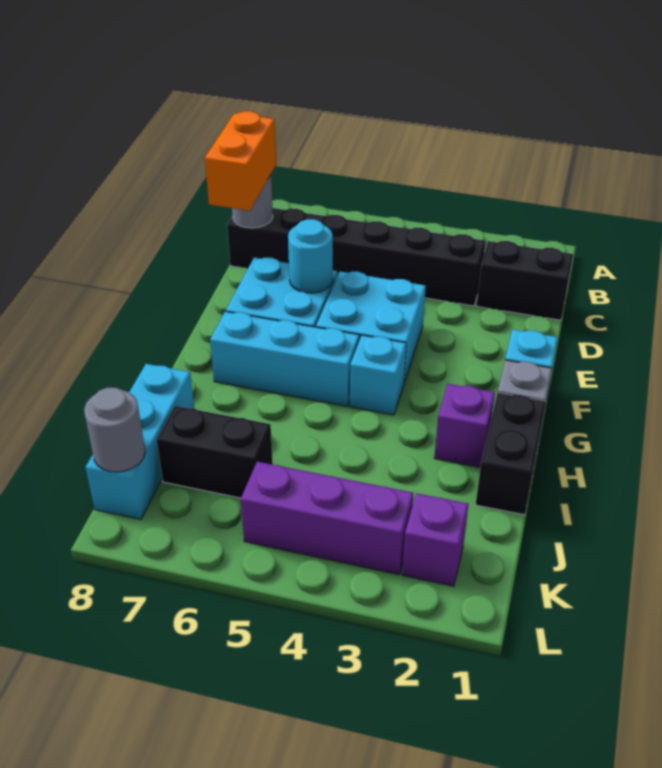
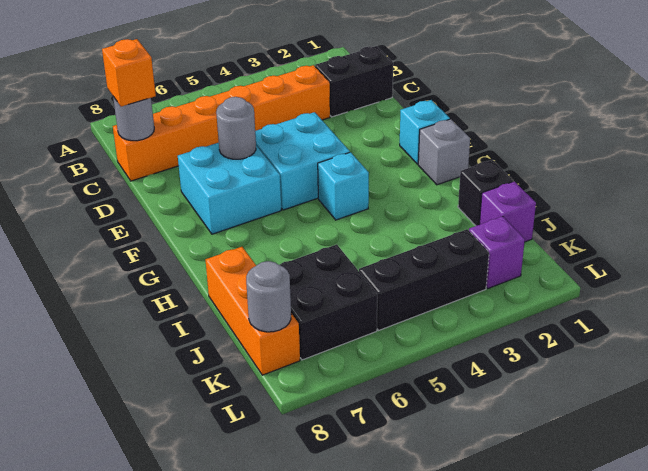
black brick C3:C8 level 1 -> orange brick C3:C8 level 1
orange brick C8:D8 level 3 -> orange brick C8 level 3
cyan round brick E6 level 2 -> grey round brick E6 level 2
cyan brick G5:G7 level 1 -> none
black brick H1:I1 level 1 -> black brick I1 level 1
purple brick H2 level 1 -> purple brick J1 level 1
cyan brick I8:K8 level 1 -> orange brick I8:K8 level 1
black brick J6:J7 level 1 -> black brick J6:K7 level 1
purple brick K3:K5 level 1 -> black brick K3:K5 level 1

